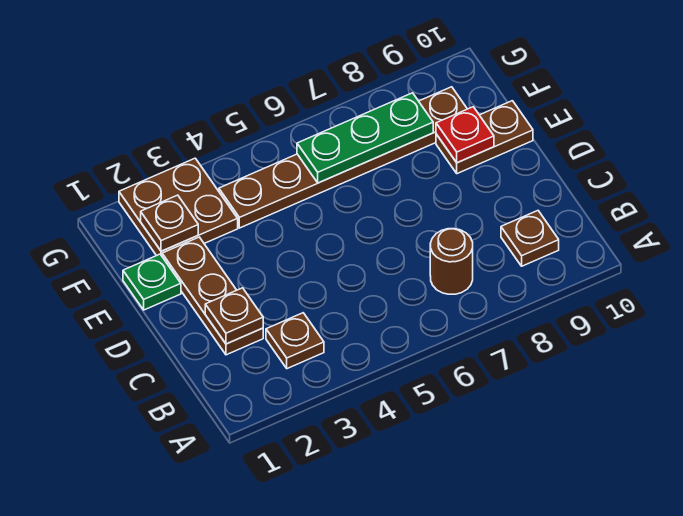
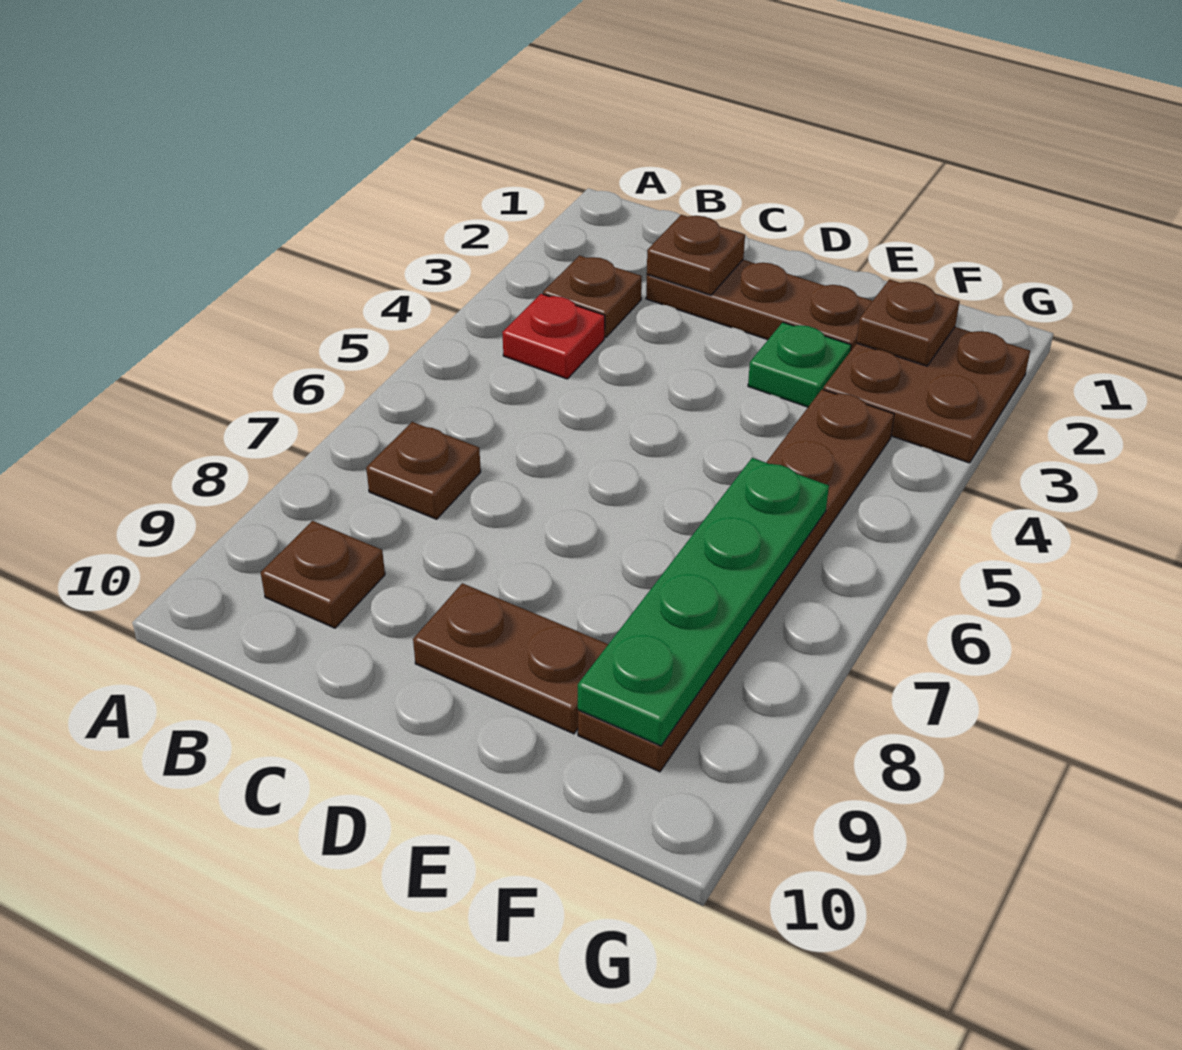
brown round brick B7 level 1 -> brown plate B7 level 1
green plate E1 level 1 -> green plate E3 level 1
brown plate E9:E10 level 1 -> brown plate D9:E9 level 1
red plate E9 level 2 -> red plate B4 level 1
green plate F6:F8 level 2 -> green plate F6:F9 level 2

